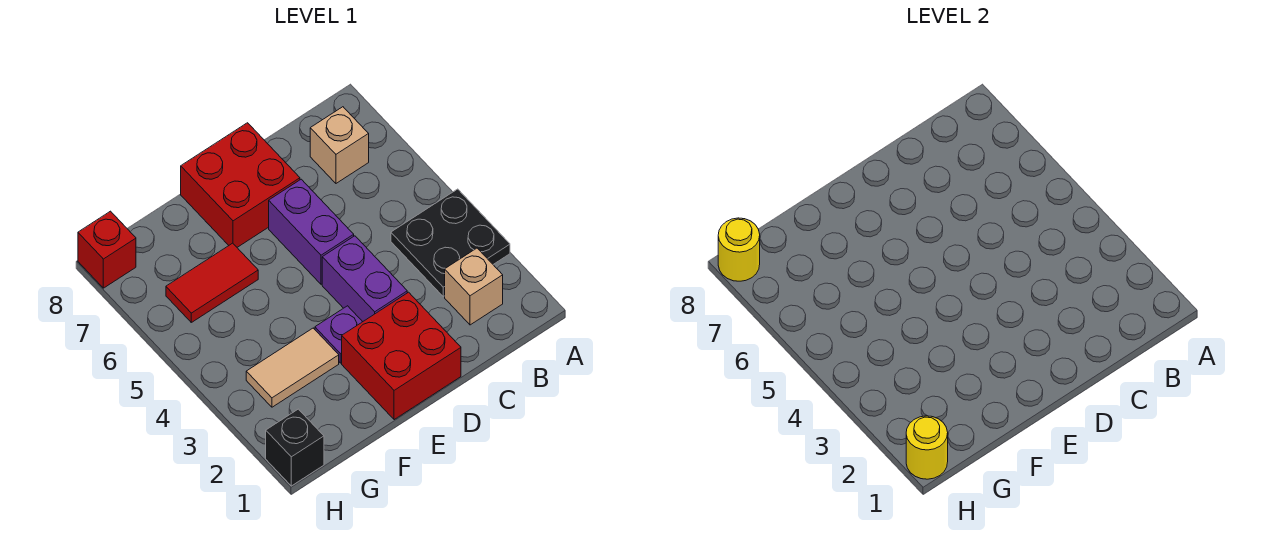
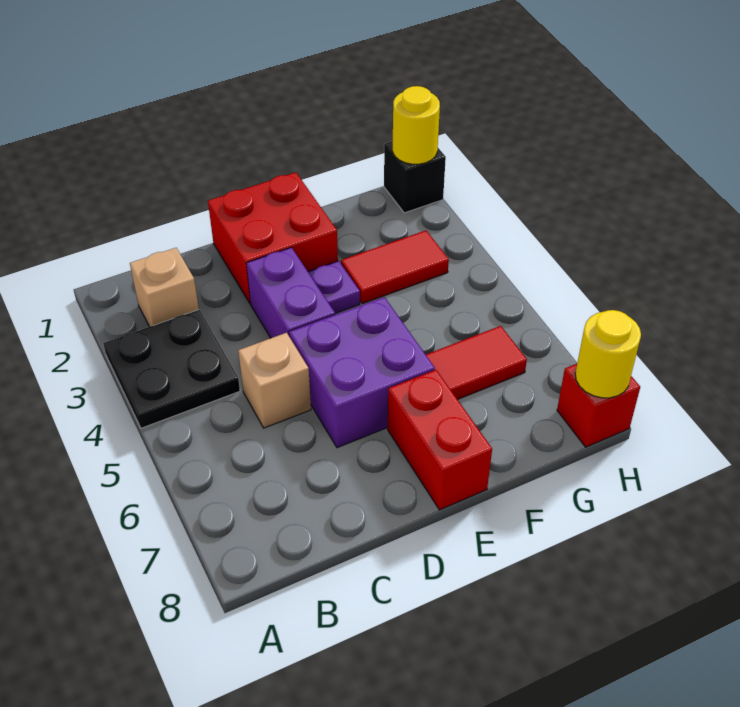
tan brick B7 level 1 -> tan brick C5 level 1
purple brick D5:D6 level 1 -> purple brick D5:E6 level 1
red brick D7:E8 level 1 -> red brick E7:E8 level 1
tan tile F3:G3 level 1 -> red tile F3:G3 level 1

